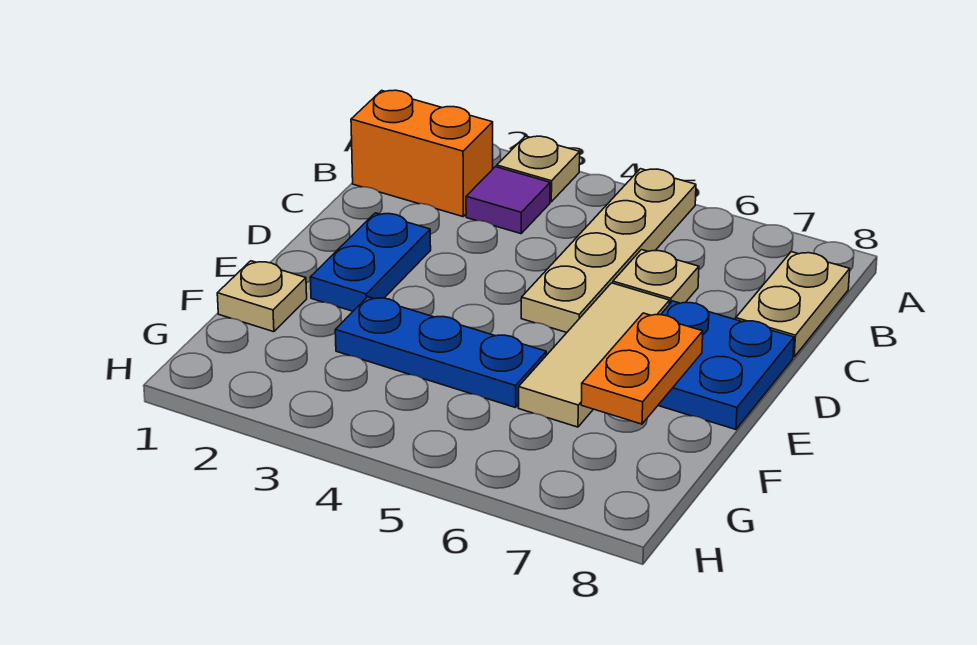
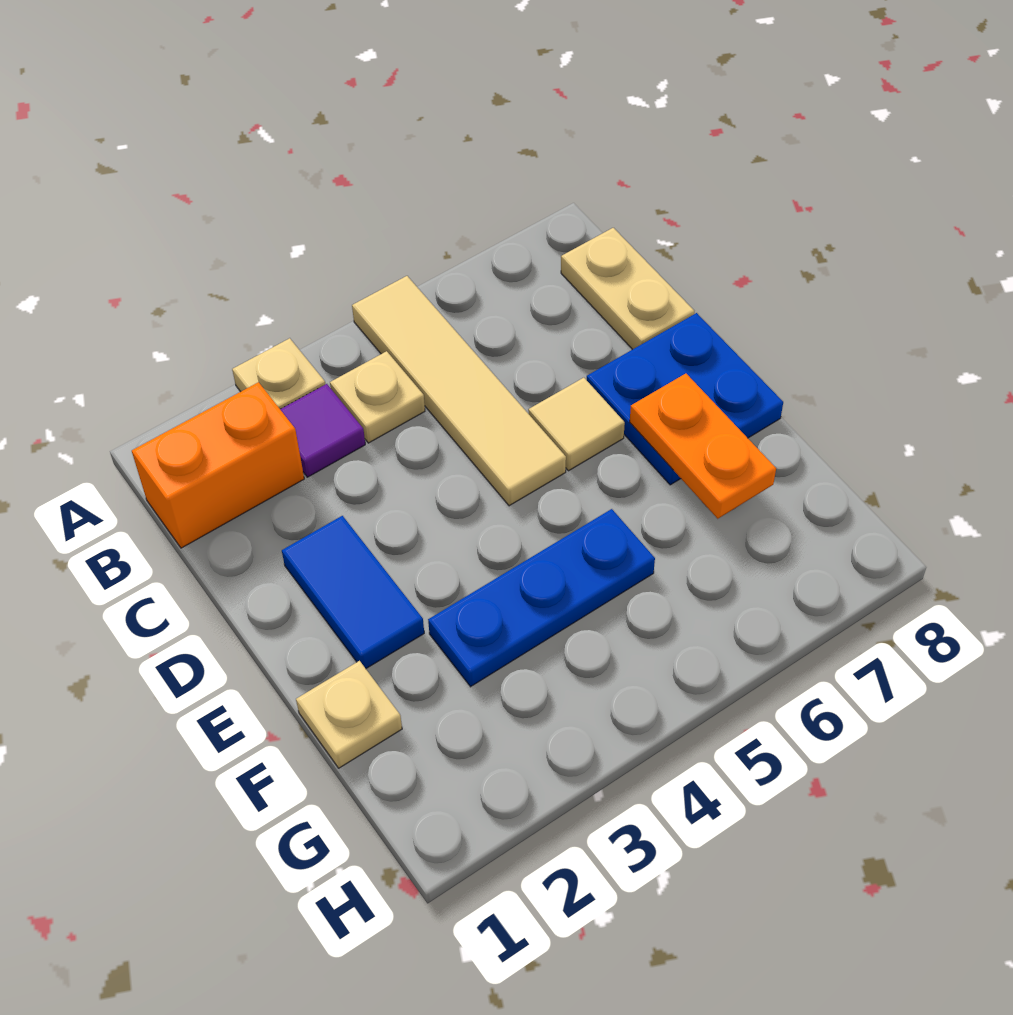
tan plate A5:D5 level 1 -> tan tile A5:D5 level 1
tan plate C6 level 1 -> tan plate B4 level 1
blue plate D2:E2 level 1 -> blue tile D2:E2 level 1
tan tile D6:F6 level 1 -> tan tile D6 level 1

